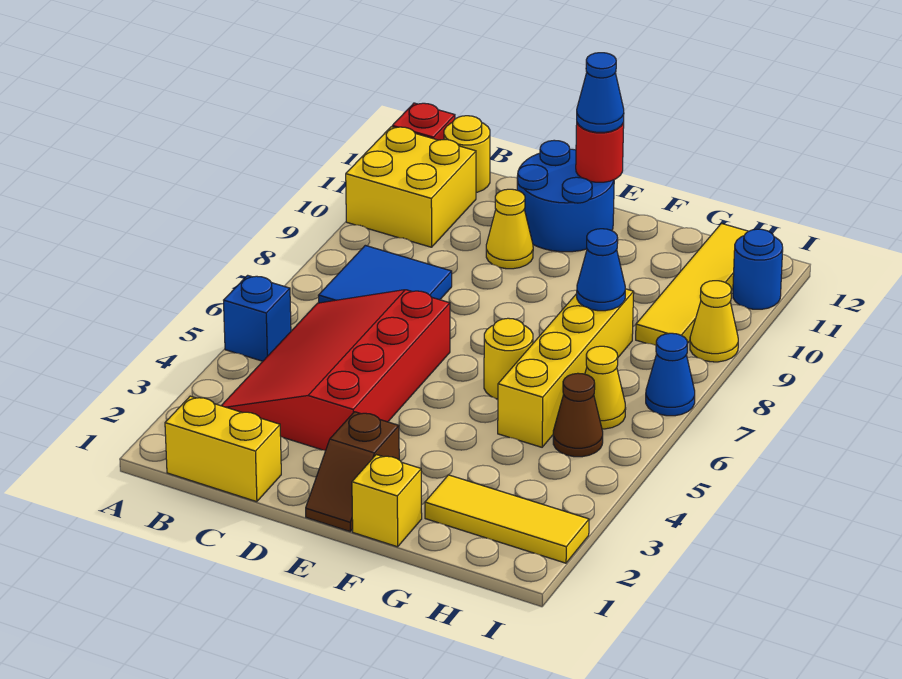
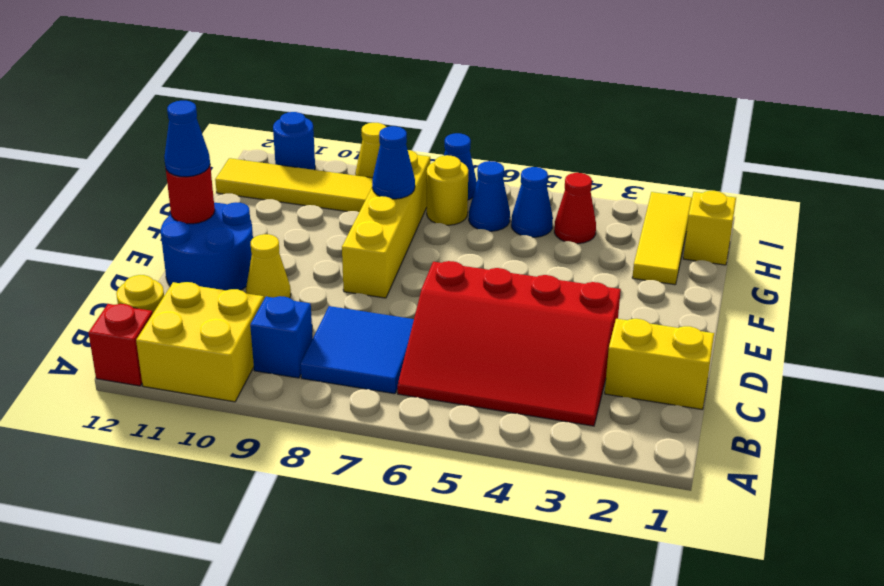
blue brick A5 level 1 -> blue brick B9 level 1
yellow brick B1:C1 level 1 -> yellow brick C1:C2 level 1
brown slope E1:E2 level 1 top 2 -> none
yellow brick F1 level 1 -> yellow brick H1 level 1
yellow round brick F6 level 1 -> yellow round brick H7 level 1
yellow brick G5:G8 level 1 -> yellow brick E8:H8 level 1
none -> red cone H4 level 1
brown cone H5 level 1 -> blue cone H5 level 1
yellow cone H6 level 1 -> blue cone H6 level 1

